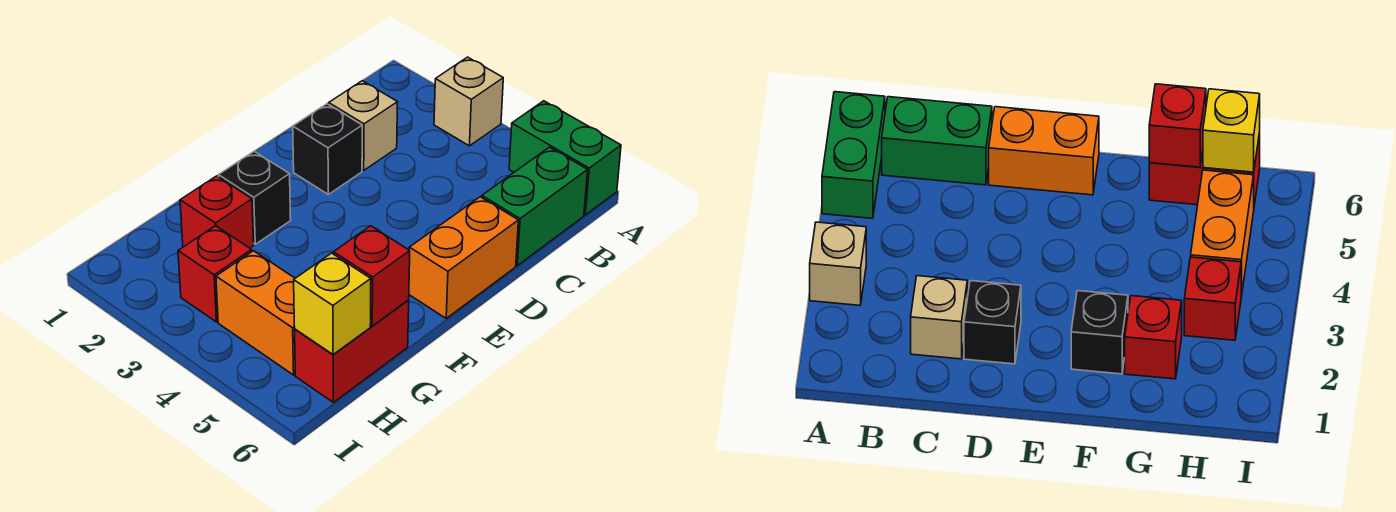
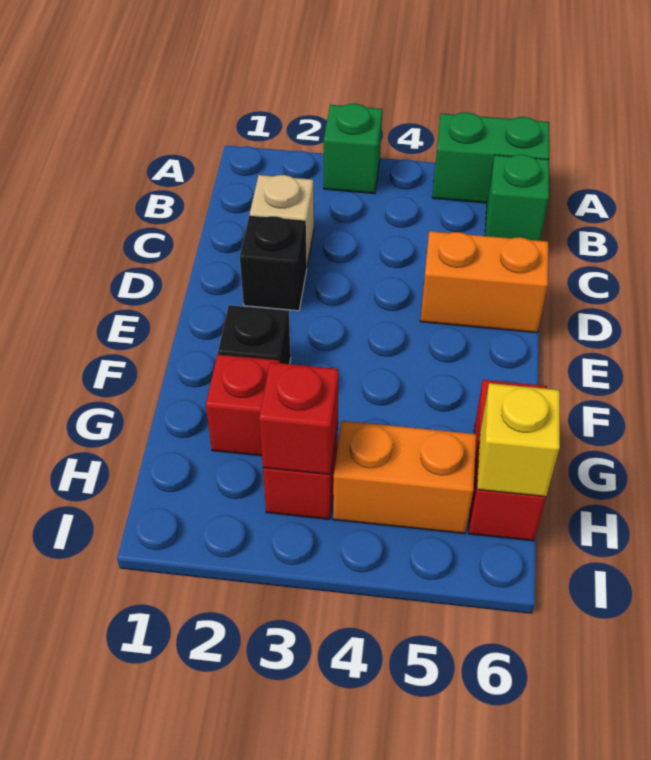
tan brick A3 level 1 -> green brick A3 level 1
green brick B6:C6 level 1 -> green brick B6 level 1
orange brick D6:E6 level 1 -> orange brick D5:D6 level 1
red brick G6 level 2 -> red brick H3 level 2

